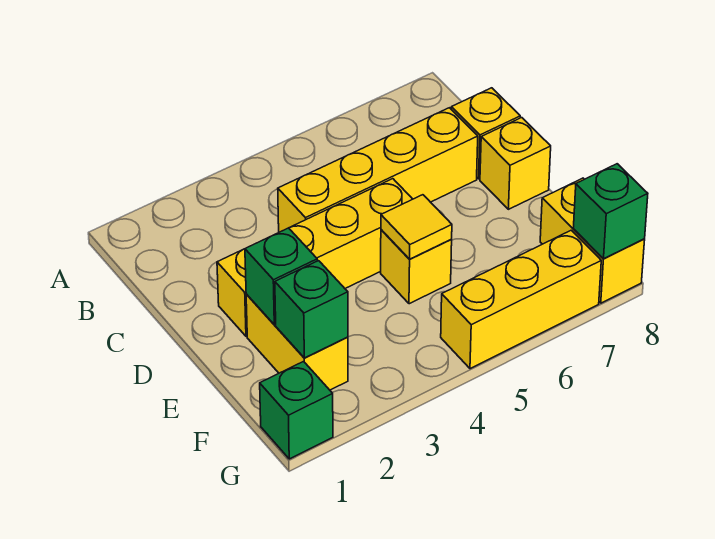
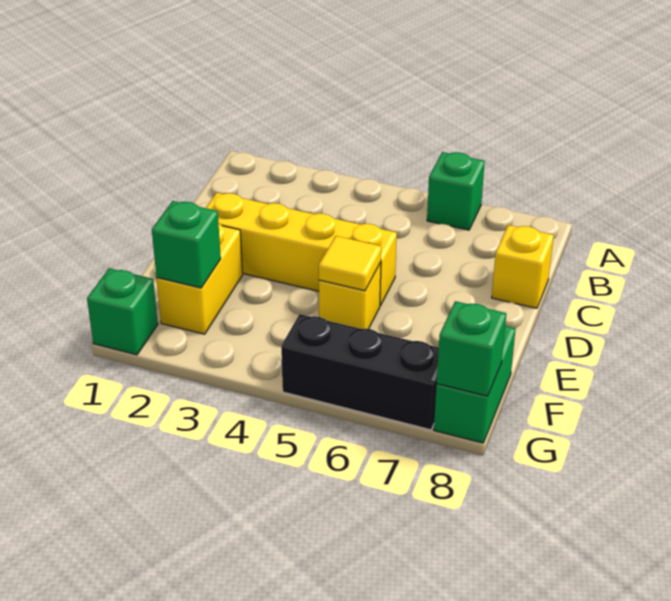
yellow brick C4:C7 level 1 -> none
yellow brick D8 level 1 -> none
green brick E2 level 2 -> green brick A6 level 1
yellow brick F8:G8 level 1 -> green brick F8:G8 level 1
yellow brick G5:G7 level 1 -> black brick G5:G7 level 1

